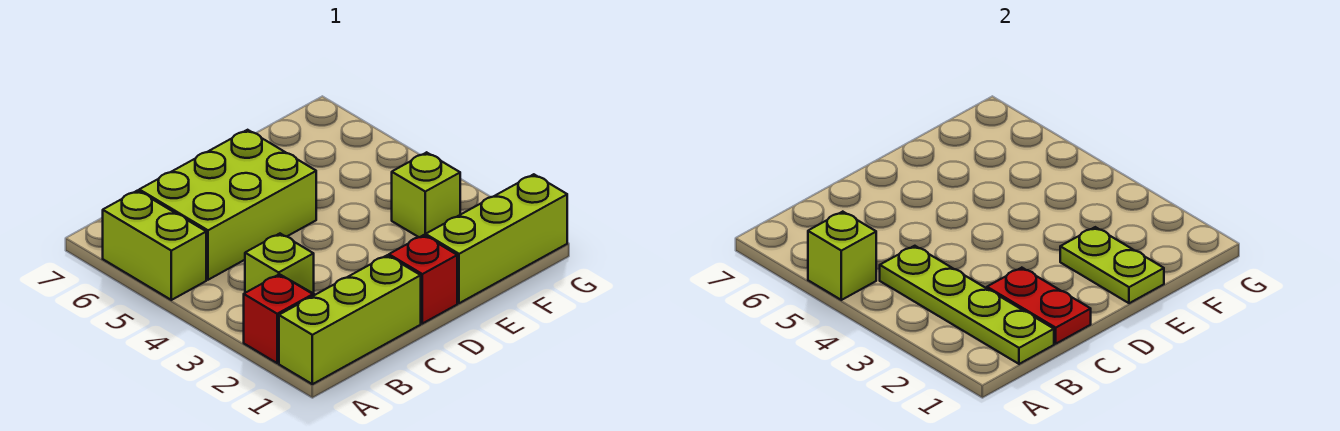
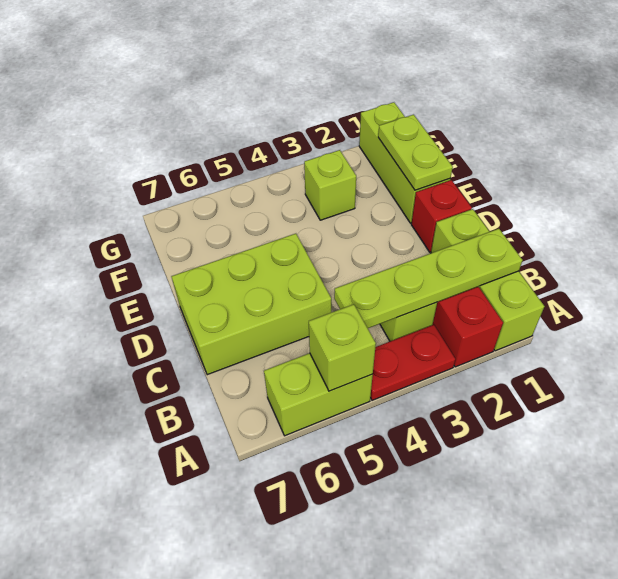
lime brick B5:D6 level 1 -> lime brick C5:D7 level 1
red plate C1:C2 level 2 -> red plate A3:A4 level 1
lime plate E1:E2 level 2 -> lime plate E1:F1 level 2

